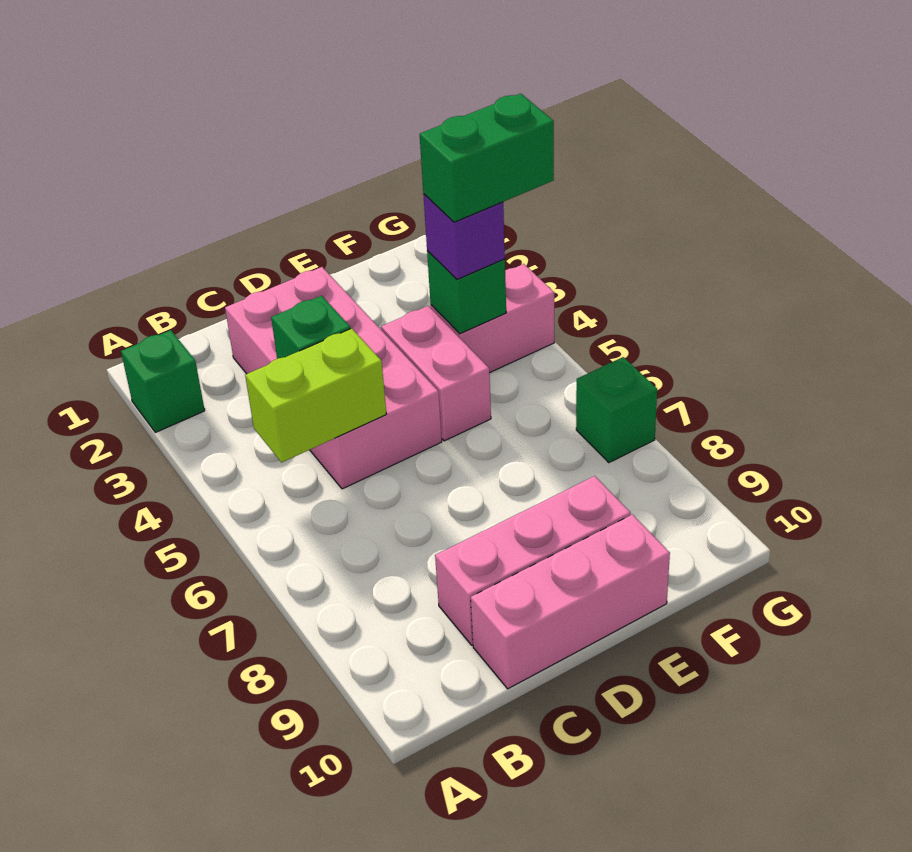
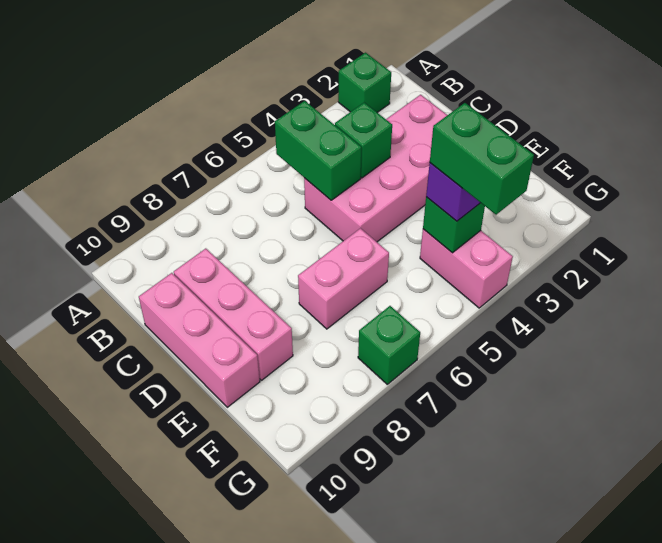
lime brick B5:C5 level 2 -> green brick B5:C5 level 2
pink brick E4:E5 level 1 -> pink brick E6:E7 level 1

